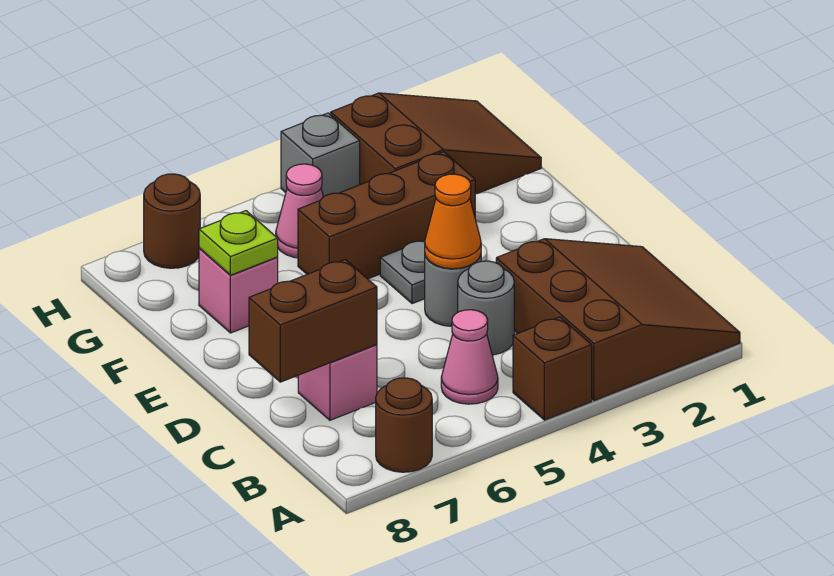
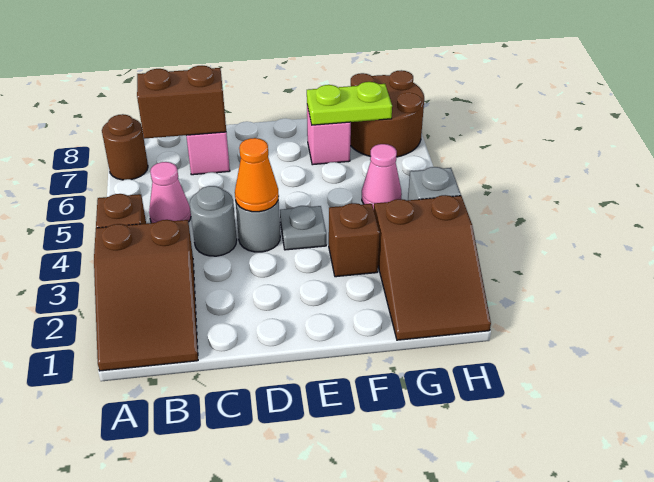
brown slope A1:C3 level 1 top 3 -> brown slope A1:B3 level 1 top 3
brown brick C7:C8 level 2 -> brown brick B7:C7 level 2
brown brick F3:F5 level 1 -> brown brick F3 level 1
lime plate F7 level 2 -> lime plate F7:G7 level 2
brown round brick H7 level 1 -> brown round brick G7:H8 level 1

